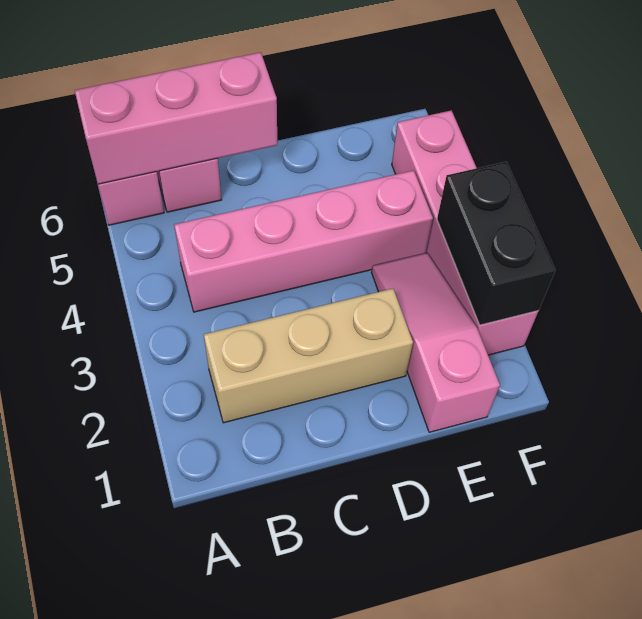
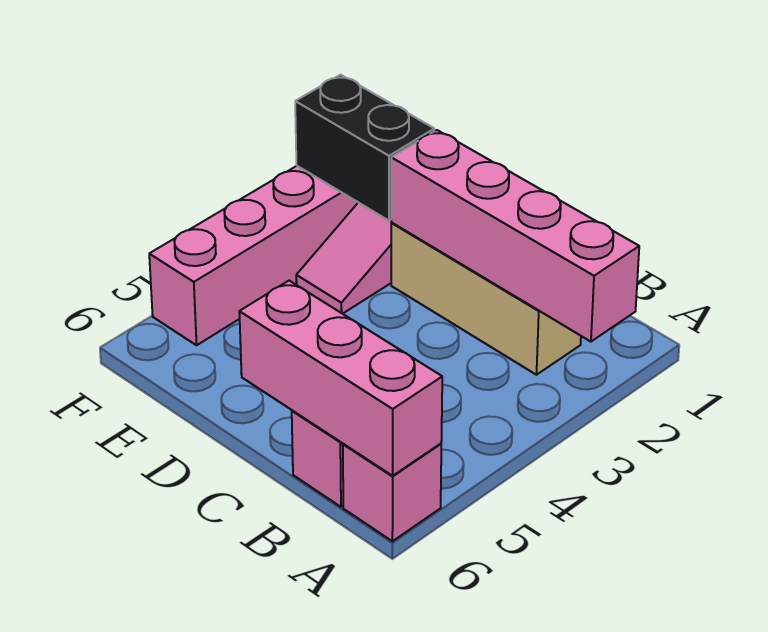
pink brick B4:E4 level 1 -> pink brick A2:D2 level 2
black brick F2:F3 level 2 -> black brick E2:F2 level 2

